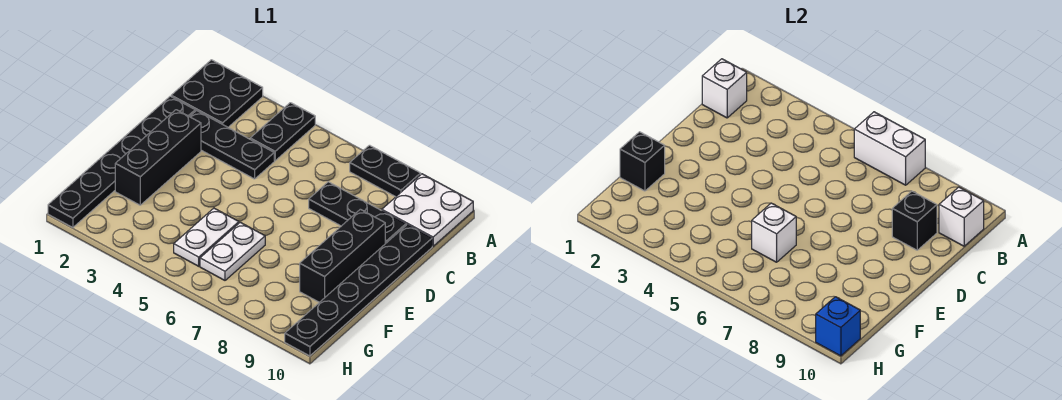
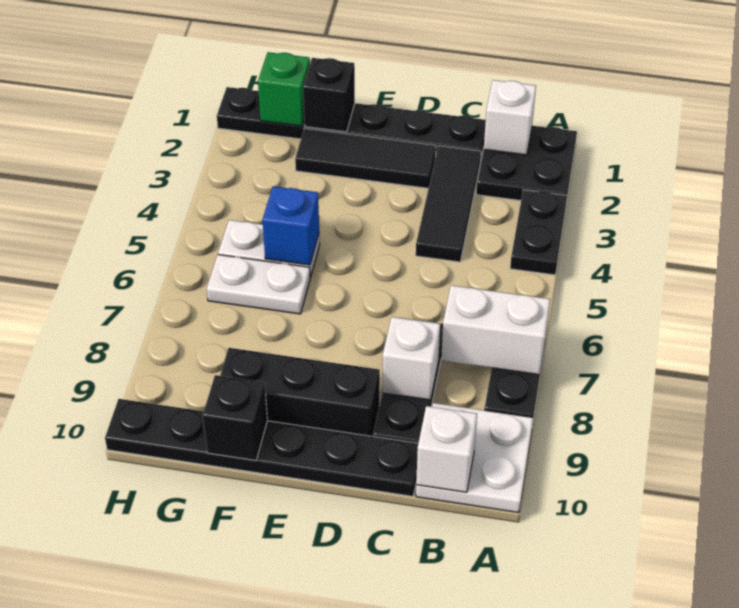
black plate A4:B4 level 1 -> black plate A3:A4 level 1
white brick A6:A7 level 2 -> white brick A7:B7 level 2
black plate C2:C4 level 1 -> black tile C2:C4 level 1
black brick C9 level 2 -> black brick F10 level 2
black brick D2:F2 level 1 -> black tile D2:F2 level 1
white brick F6 level 2 -> white brick C8 level 2
none -> green brick G1 level 2
blue brick H10 level 2 -> blue brick F5 level 2

